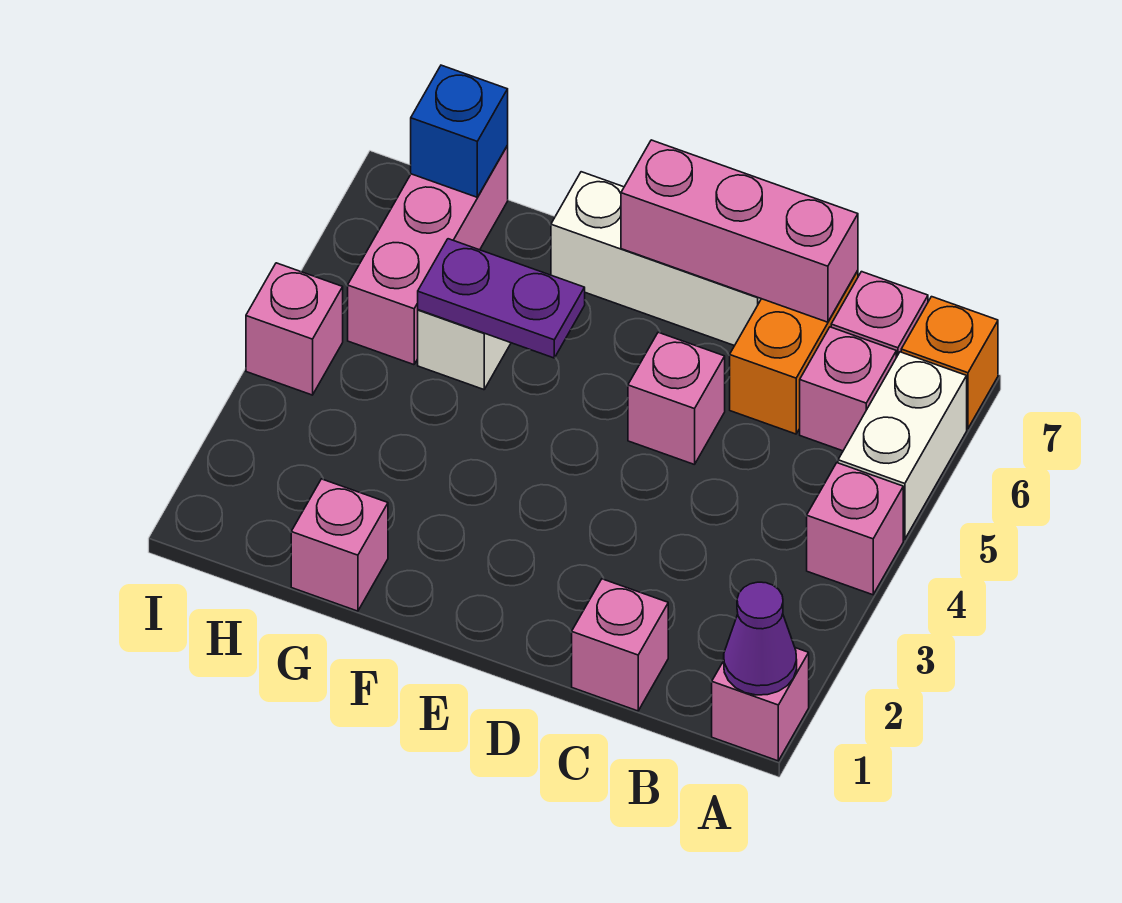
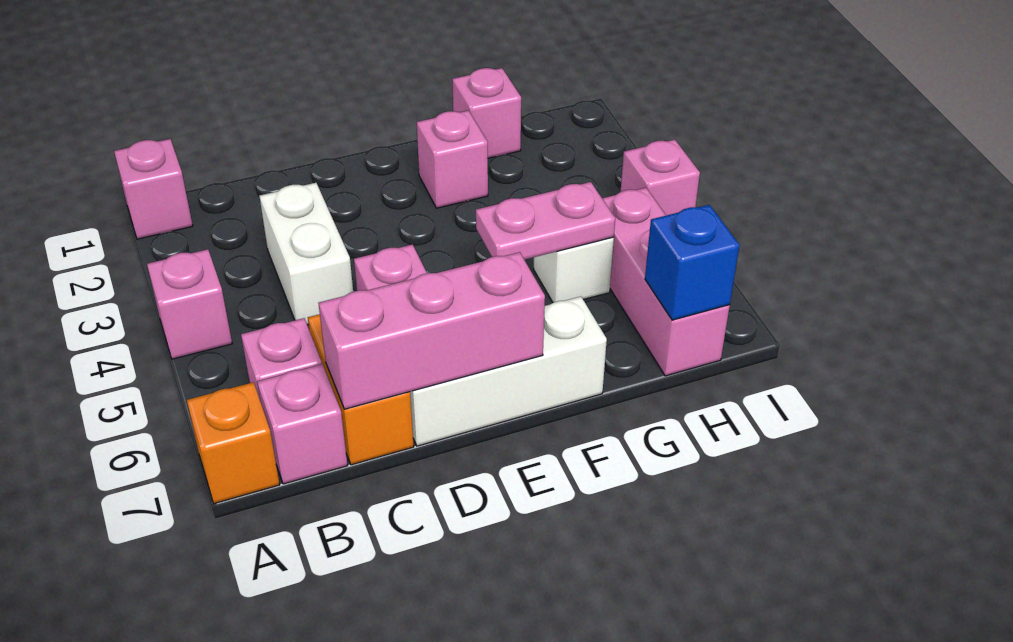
purple cone A1 level 2 -> none
white brick A5:A6 level 1 -> white brick C3:C4 level 1
pink brick C1 level 1 -> pink brick F2 level 1
purple plate F5:G5 level 2 -> pink plate F5:G5 level 2

